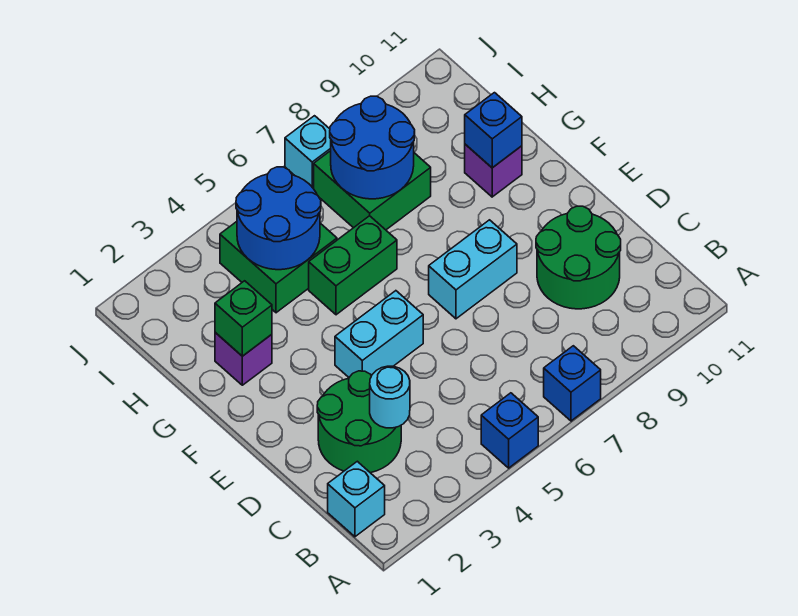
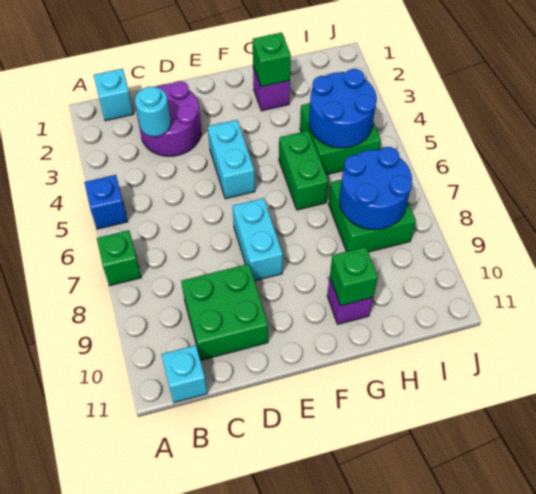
blue brick A7 level 1 -> green brick A7 level 1
green round brick C2:D3 level 1 -> purple round brick C2:D3 level 1
green round brick C9:D10 level 1 -> green brick C9:D10 level 1
blue brick G10 level 2 -> green brick G10 level 2
cyan brick J7 level 1 -> cyan brick B11 level 1

